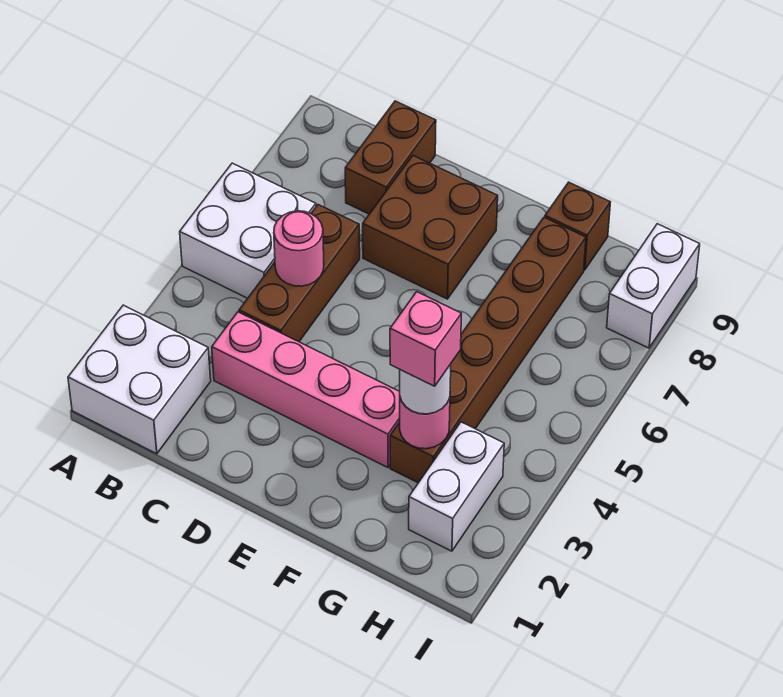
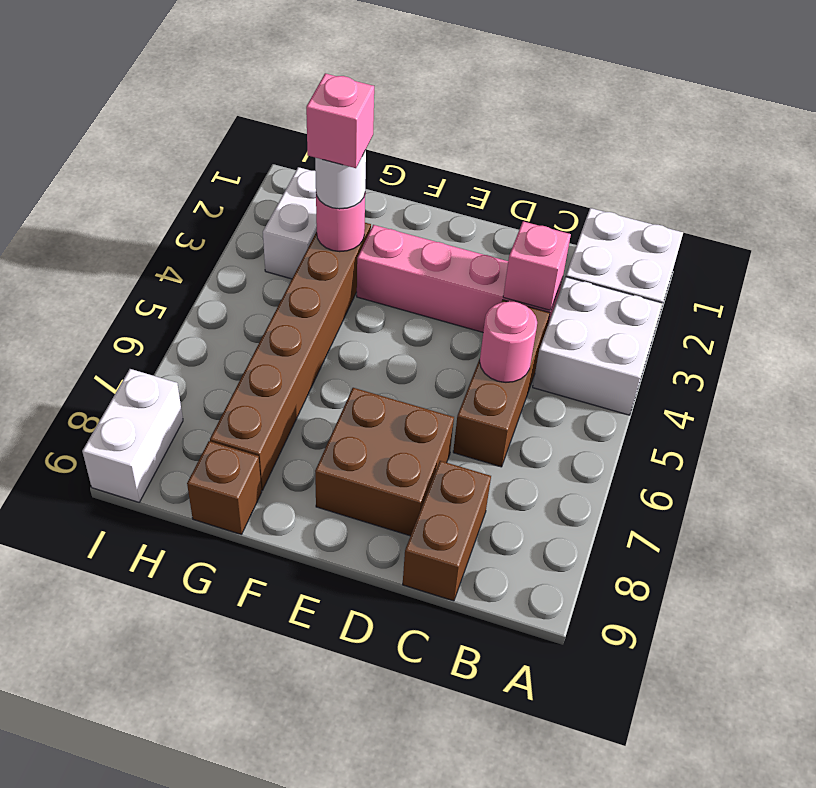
white brick A5:B6 level 1 -> white brick A3:B4 level 1
none -> pink brick C3 level 2

